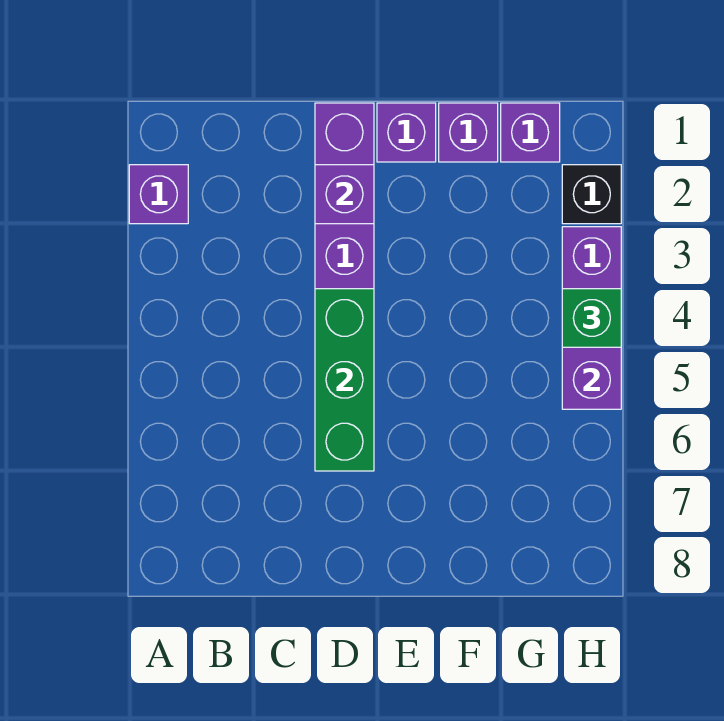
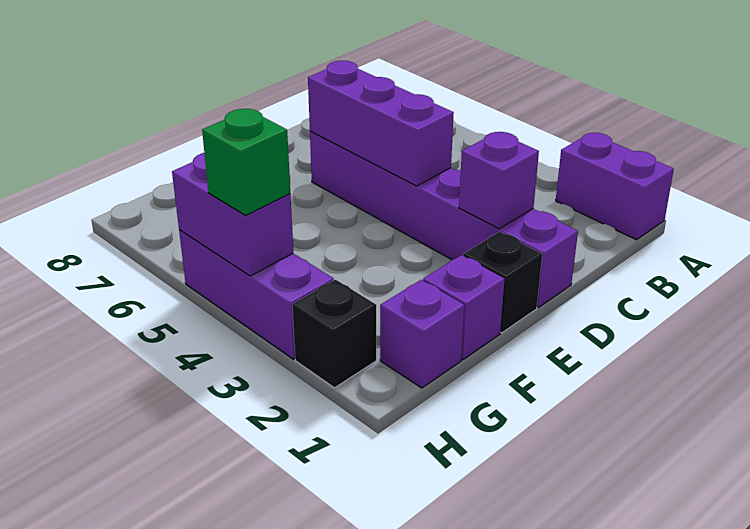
purple brick A2 level 1 -> purple brick A1:A2 level 1
green brick D4:D6 level 2 -> purple brick D4:D6 level 2
purple brick E1 level 1 -> black brick E1 level 1

